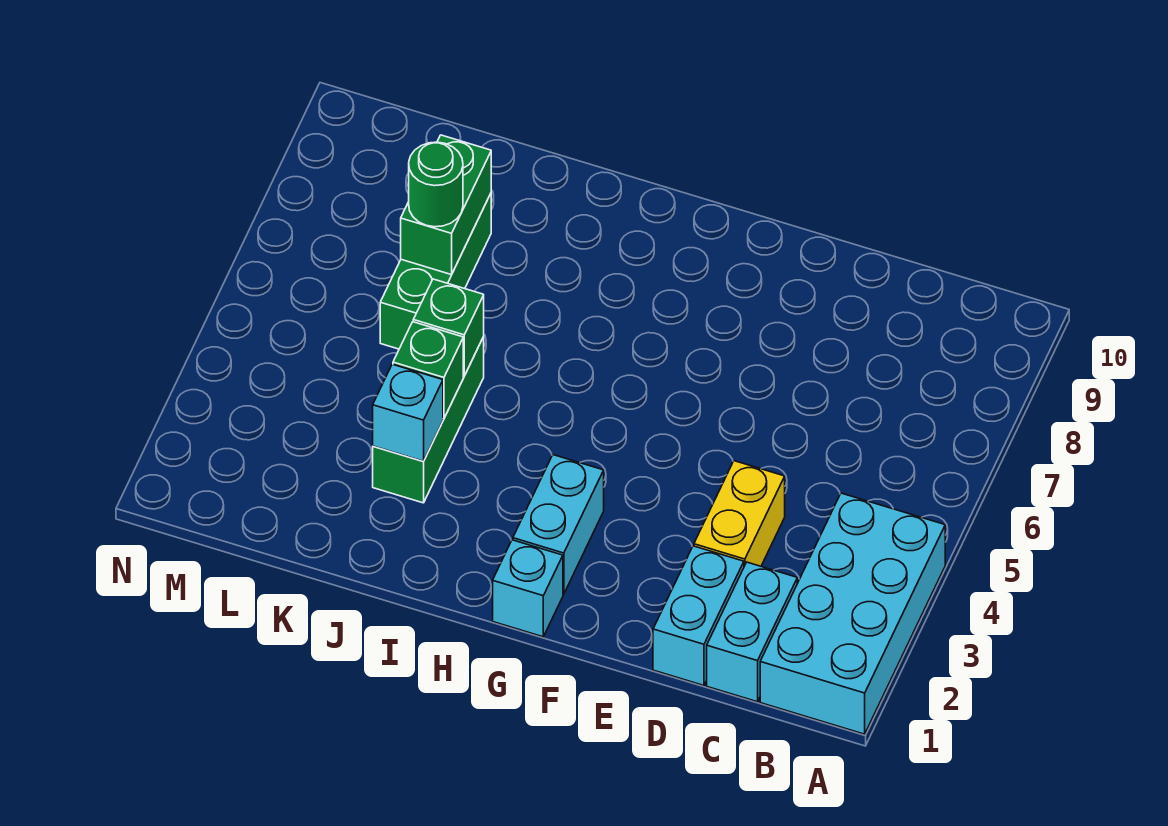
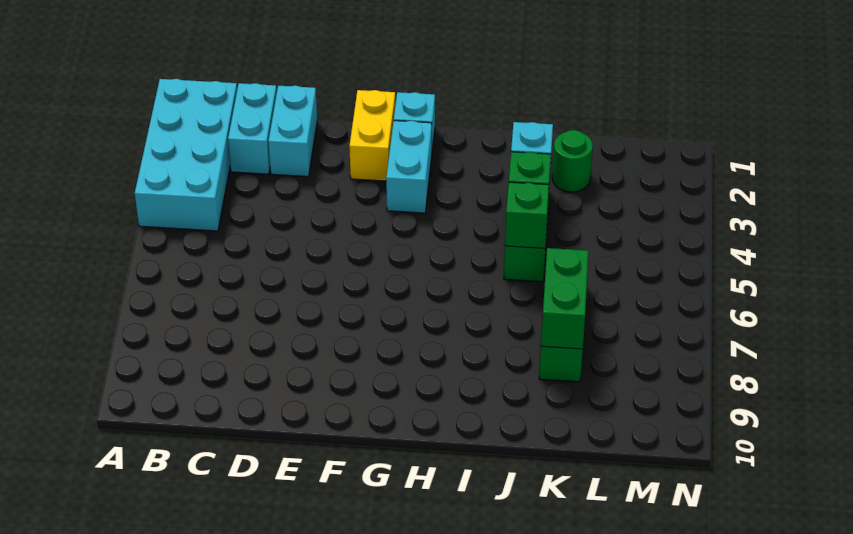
yellow brick D3:D4 level 1 -> yellow brick F1:F2 level 1
green round brick K7 level 3 -> green round brick K2 level 1

